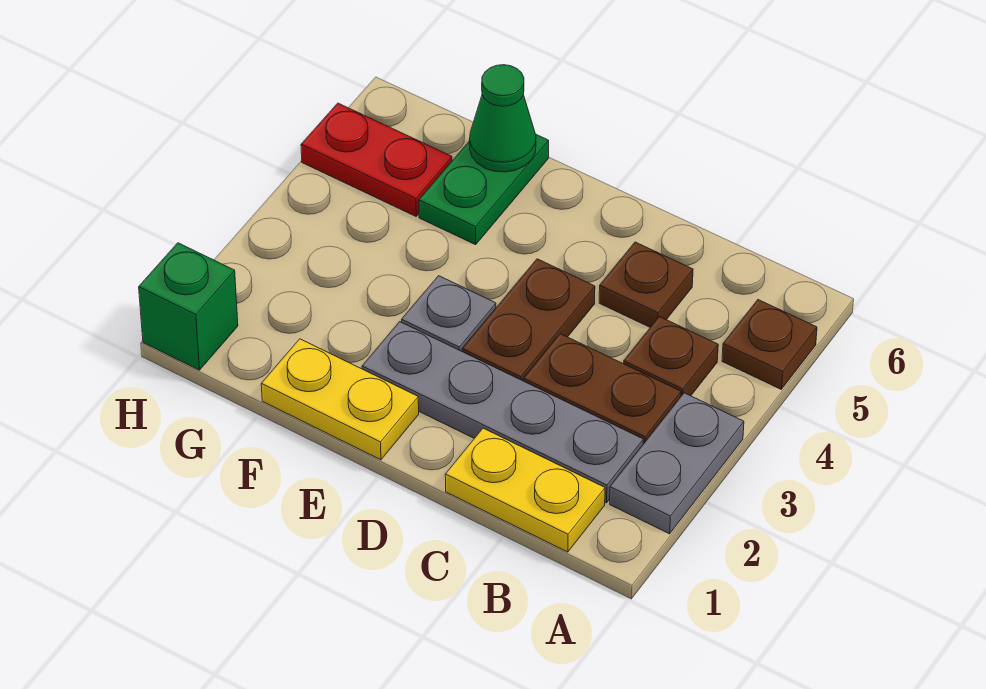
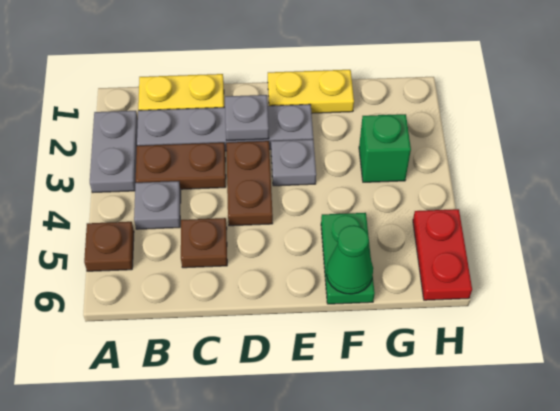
brown plate B4 level 1 -> grey plate B4 level 1
none -> grey plate D2 level 2
red plate G5:H5 level 1 -> red plate H5:H6 level 1
green brick H1 level 1 -> green brick G3 level 1

